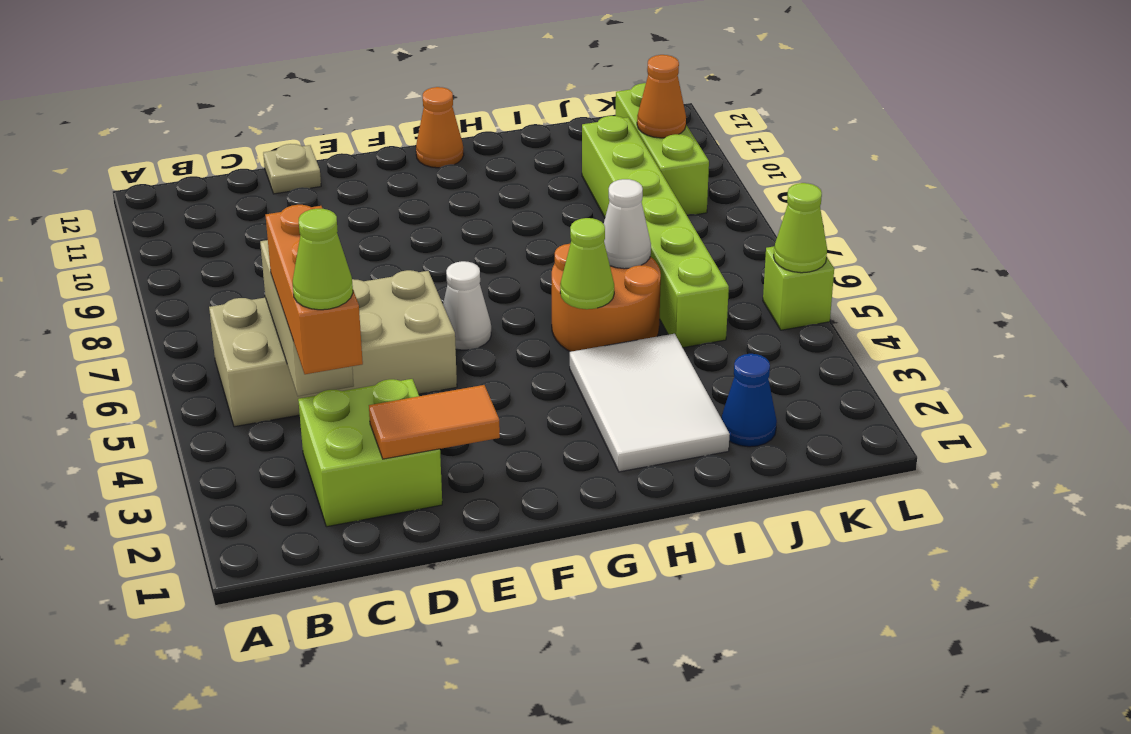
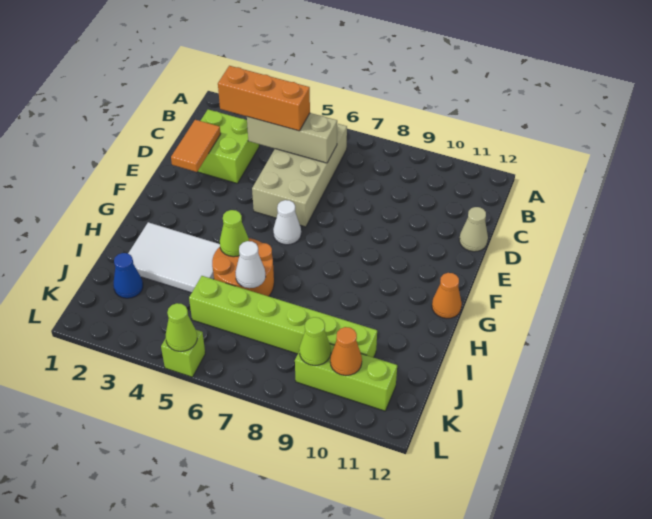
lime cone C3 level 4 -> lime cone K9 level 2
tan plate D12 level 1 -> tan cone D12 level 1

